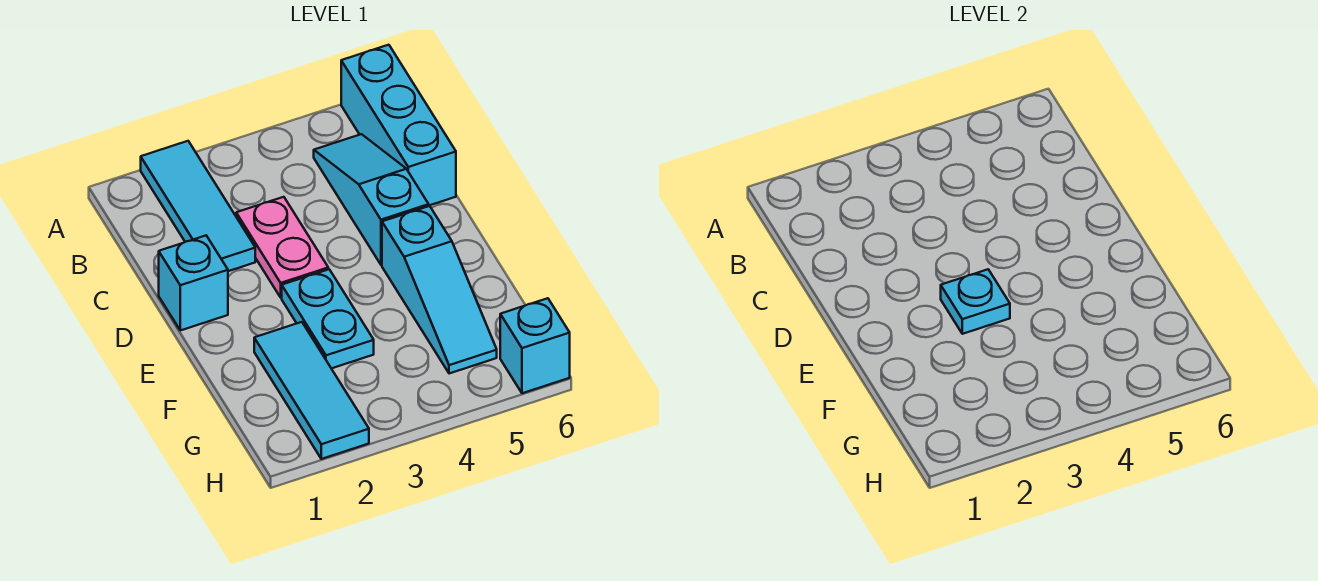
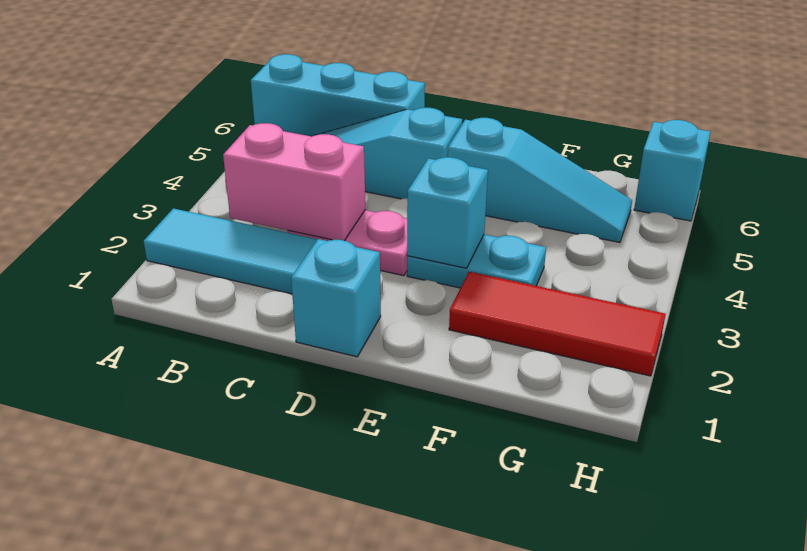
none -> pink brick B3:C3 level 2
cyan plate E3 level 2 -> cyan brick E3 level 2
cyan tile F2:H2 level 1 -> red tile F2:H2 level 1

